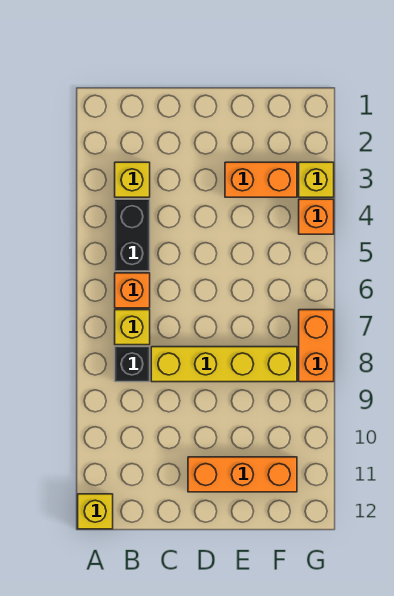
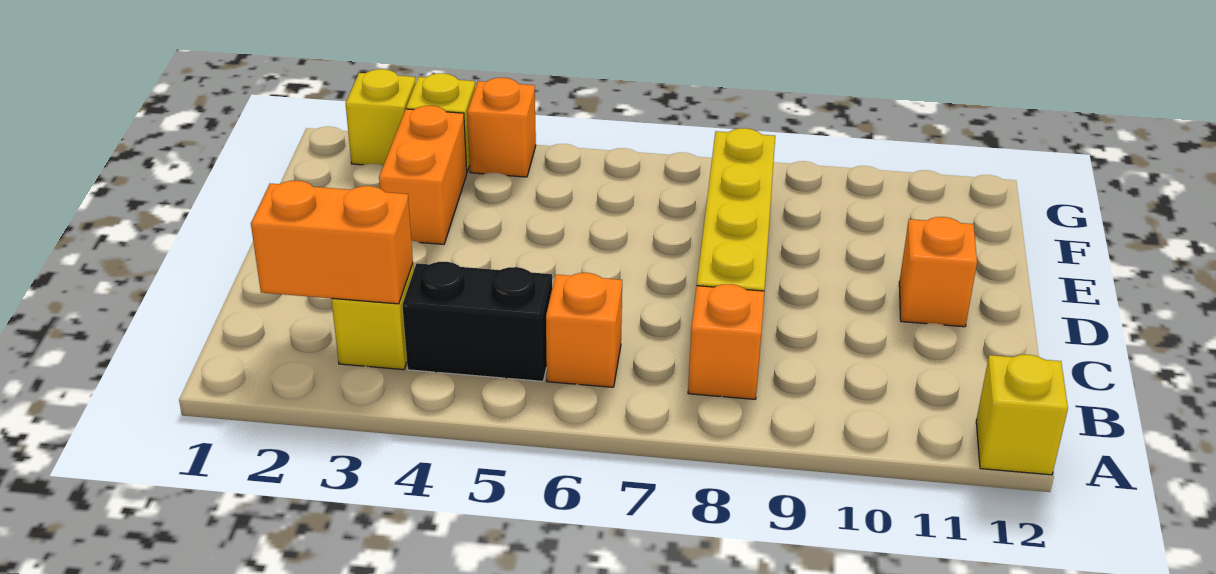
yellow brick B7 level 1 -> yellow brick G2 level 1
black brick B8 level 1 -> orange brick B8 level 1
orange brick D11:F11 level 1 -> orange brick D11 level 1
orange brick G7:G8 level 1 -> orange brick B2:B3 level 2

